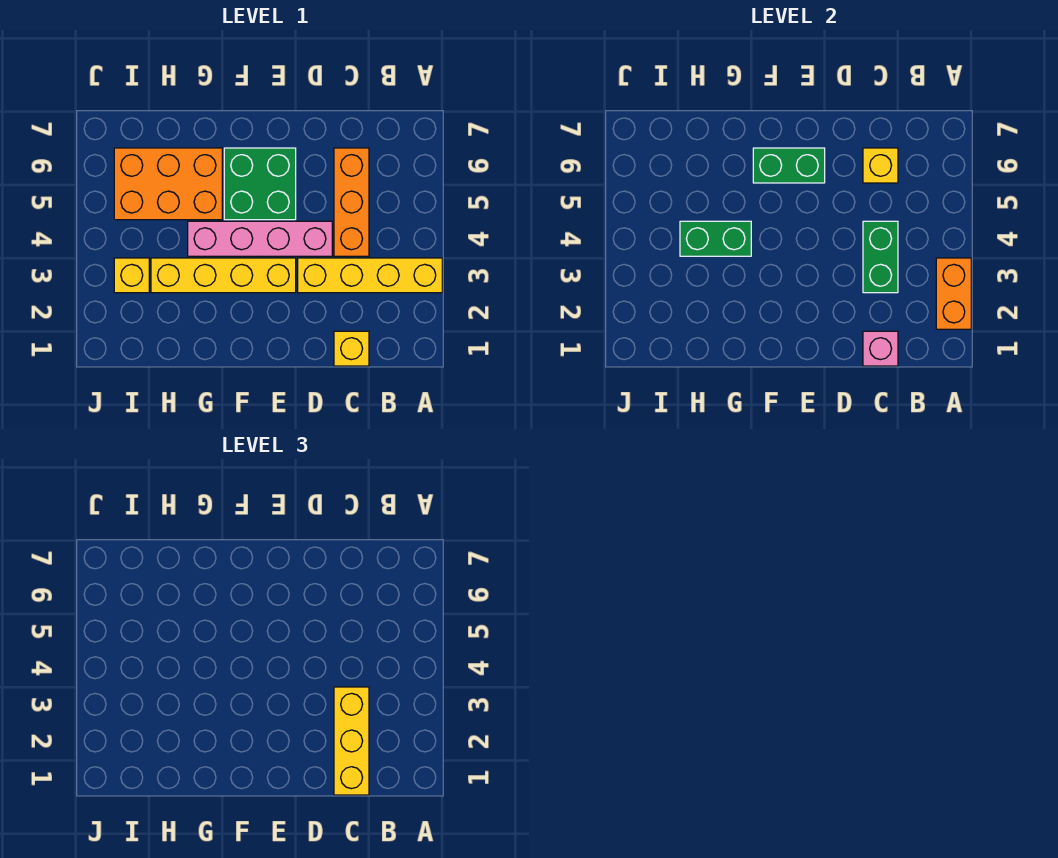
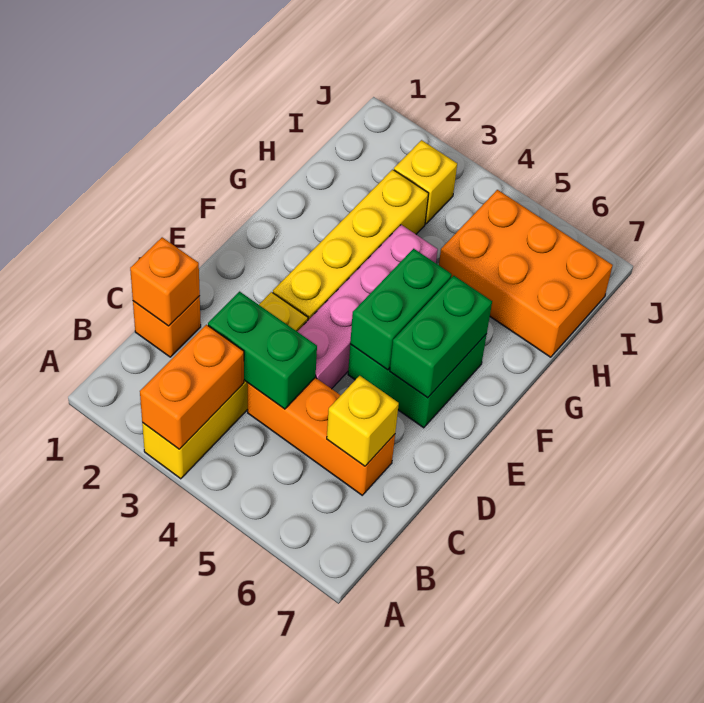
orange brick A2:A3 level 2 -> orange brick A3:B3 level 2
yellow brick C1 level 1 -> orange brick C1 level 1
pink brick C1 level 2 -> orange brick C1 level 2
yellow brick C1:C3 level 3 -> none
green brick G4:H4 level 2 -> green brick E5:F5 level 2
orange brick G5:I6 level 1 -> orange brick H5:I7 level 1

